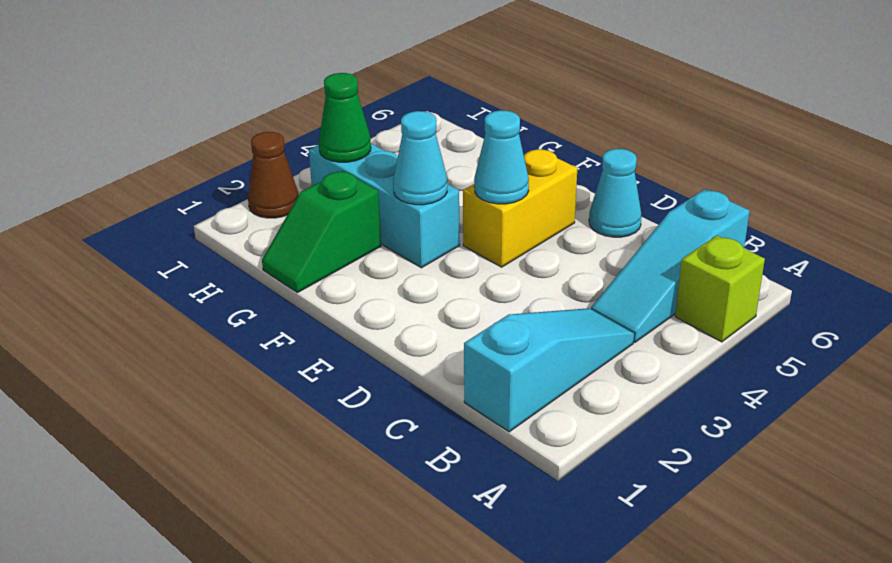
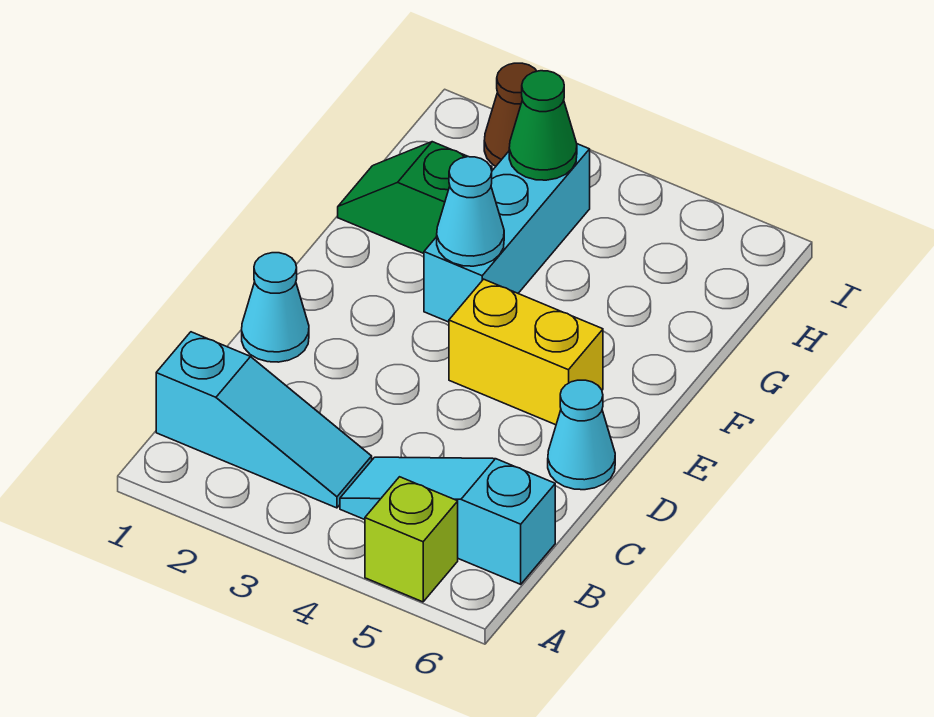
cyan cone E4 level 2 -> cyan cone D1 level 1

